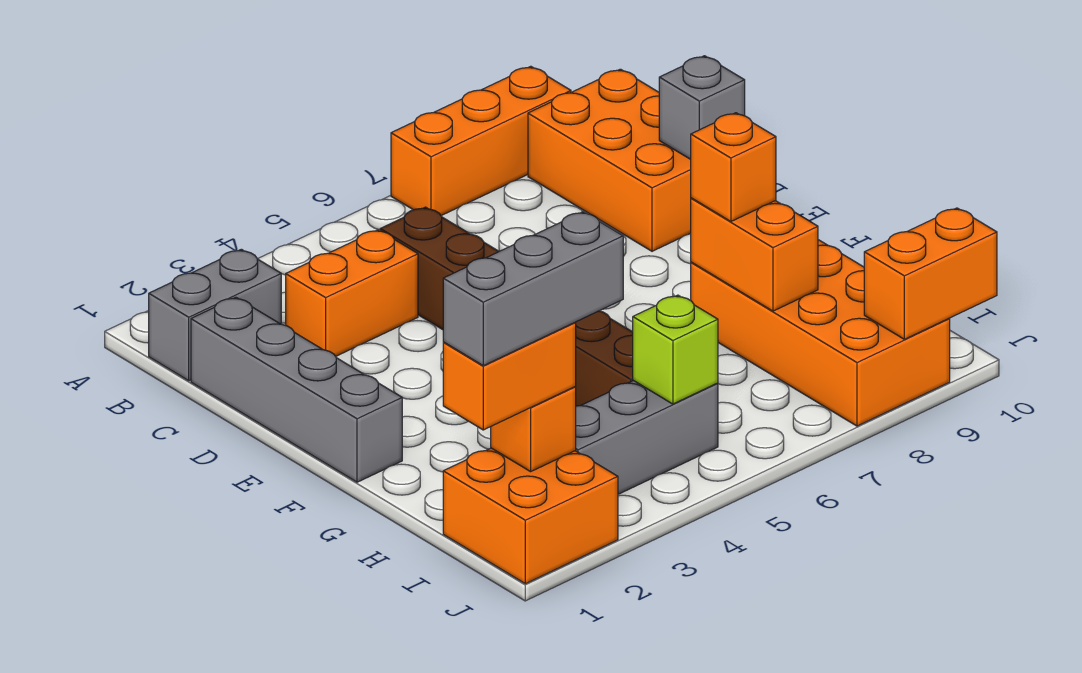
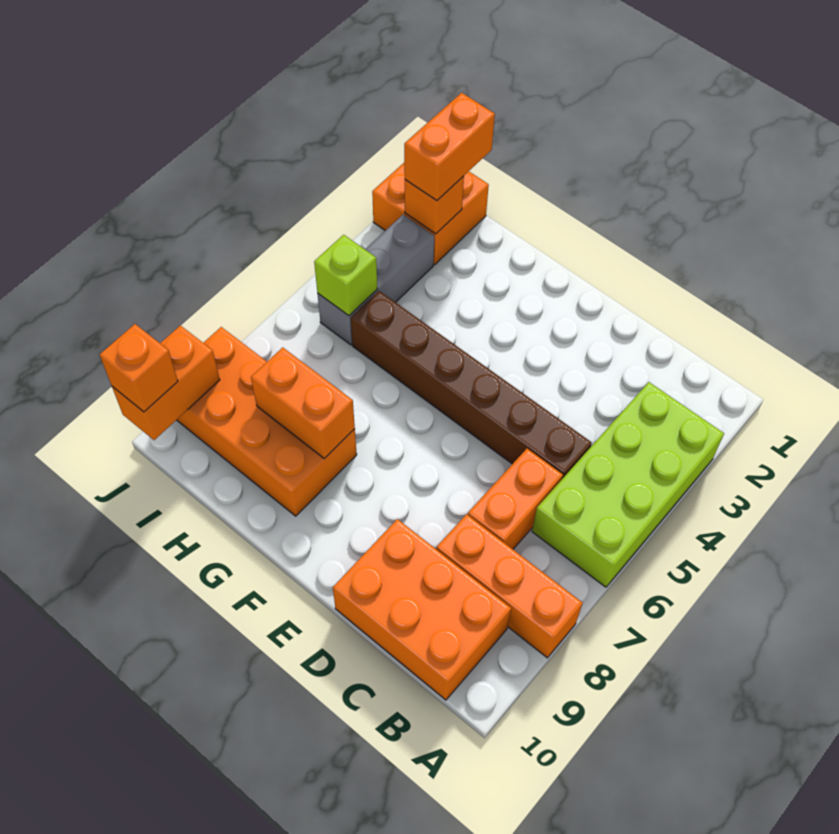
none -> lime brick A3:B6 level 1
orange brick A7:A9 level 1 -> orange brick A8:C8 level 1
grey brick B1:B2 level 1 -> none
grey brick C1:F1 level 1 -> none
orange brick C3:C4 level 1 -> orange brick C6:C7 level 1
grey brick D10 level 2 -> none
orange brick G8 level 3 -> orange brick J10 level 3
grey brick I1:I3 level 4 -> none

